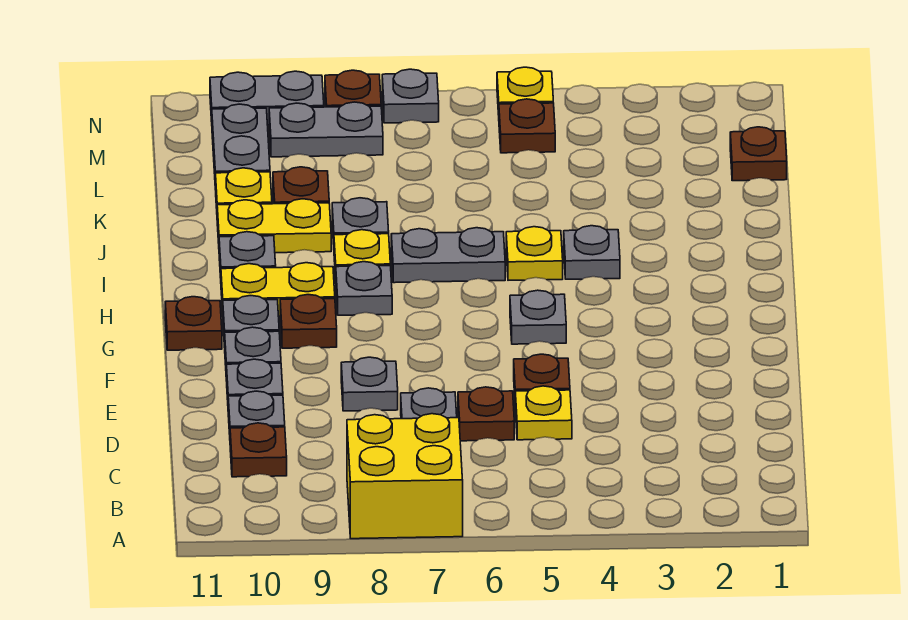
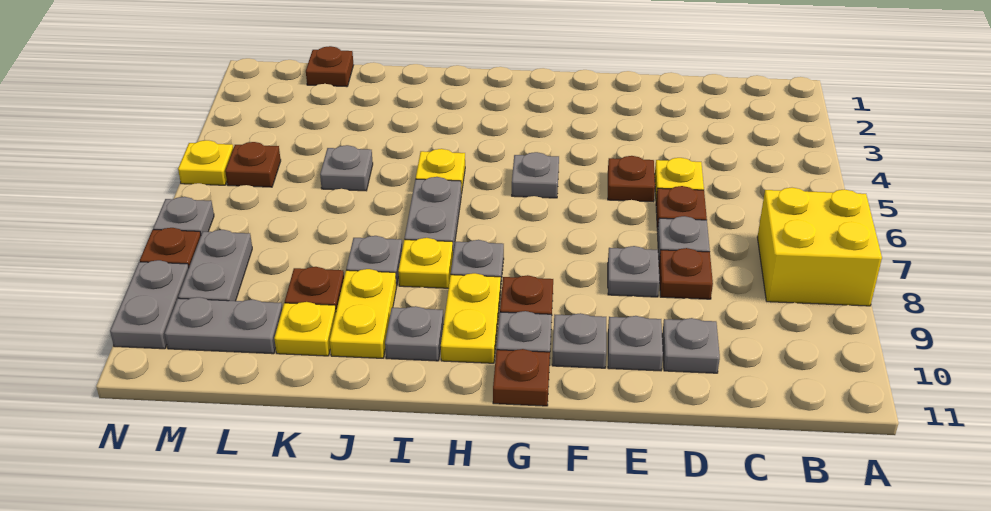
brown plate C10 level 1 -> brown plate D8 level 1
grey plate I4 level 1 -> grey plate K5 level 1

